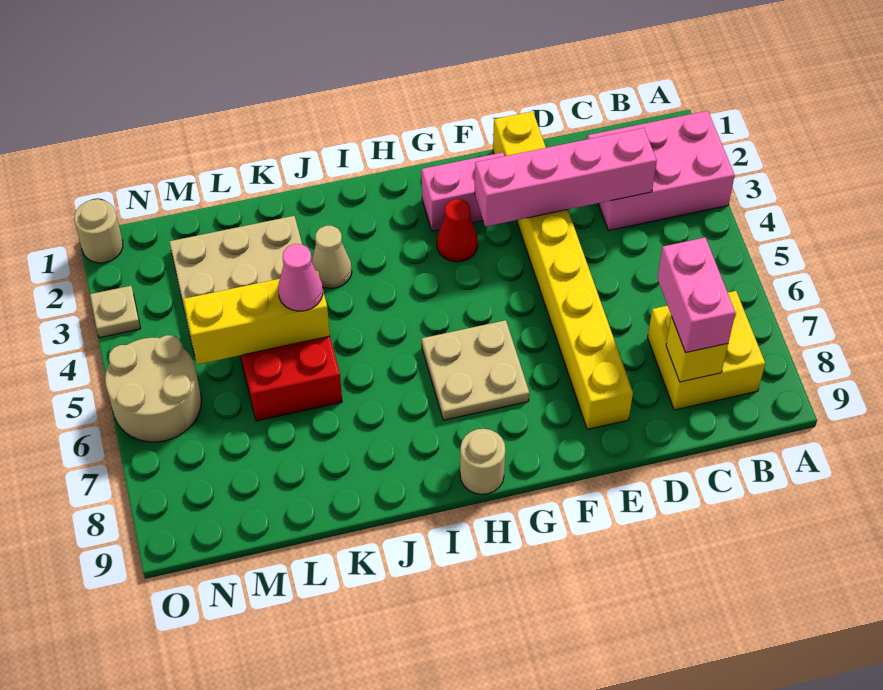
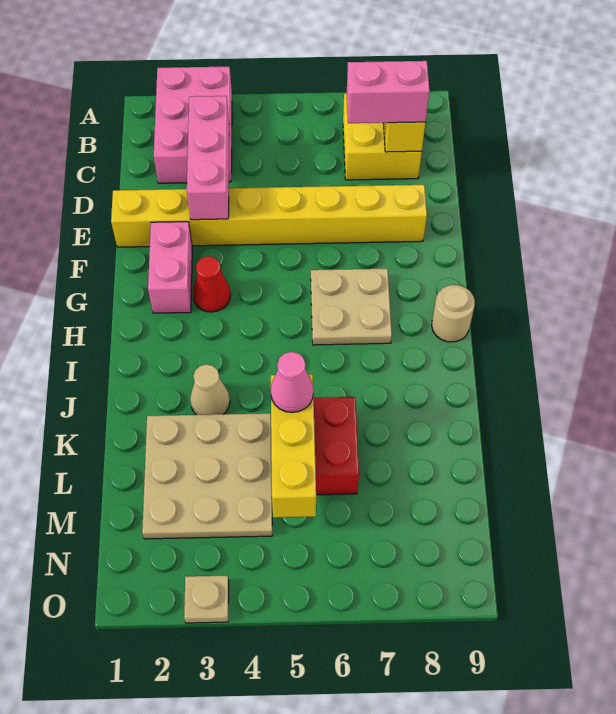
pink brick C3:F3 level 2 -> pink brick C3:E3 level 2
tan round brick N5:O6 level 1 -> none
tan round brick O1 level 1 -> none

